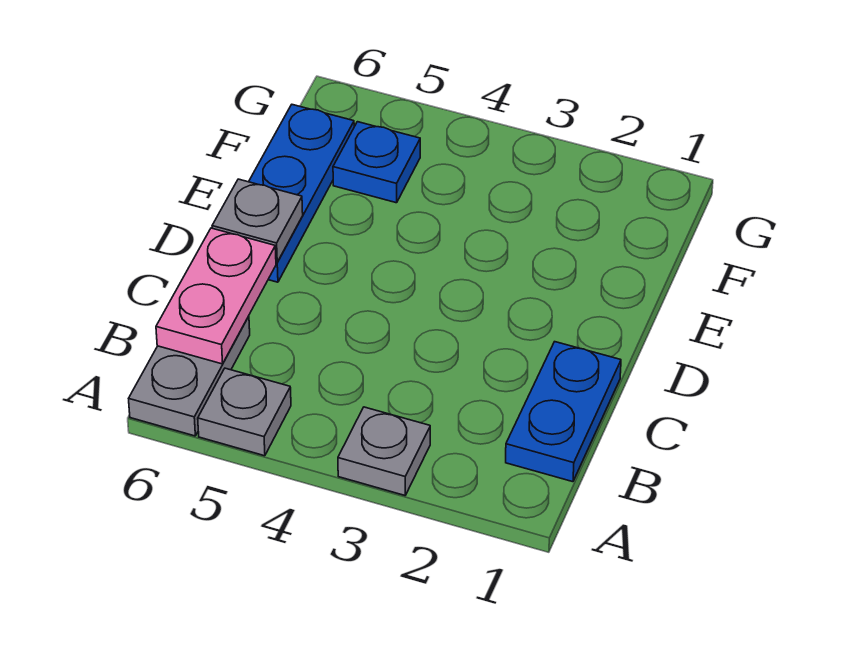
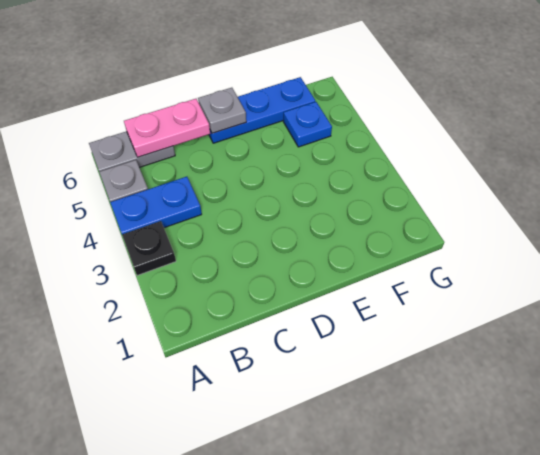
grey plate A3 level 1 -> black plate A3 level 1
blue plate B1:C1 level 1 -> blue plate A4:B4 level 1

